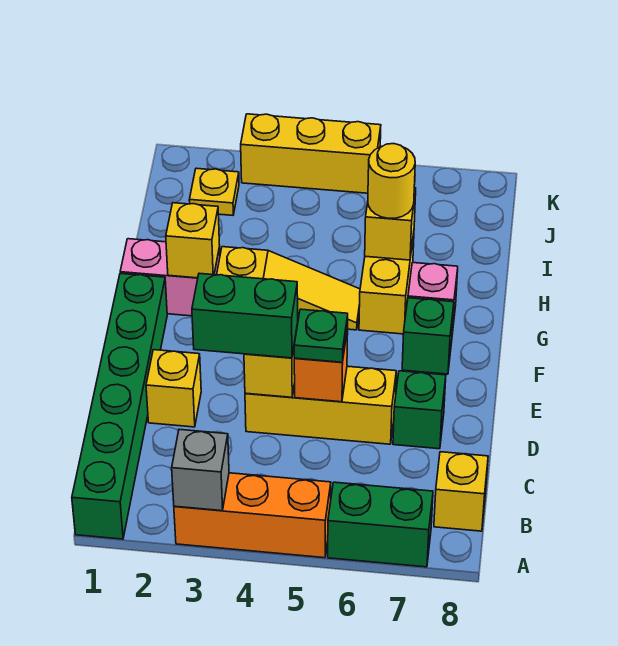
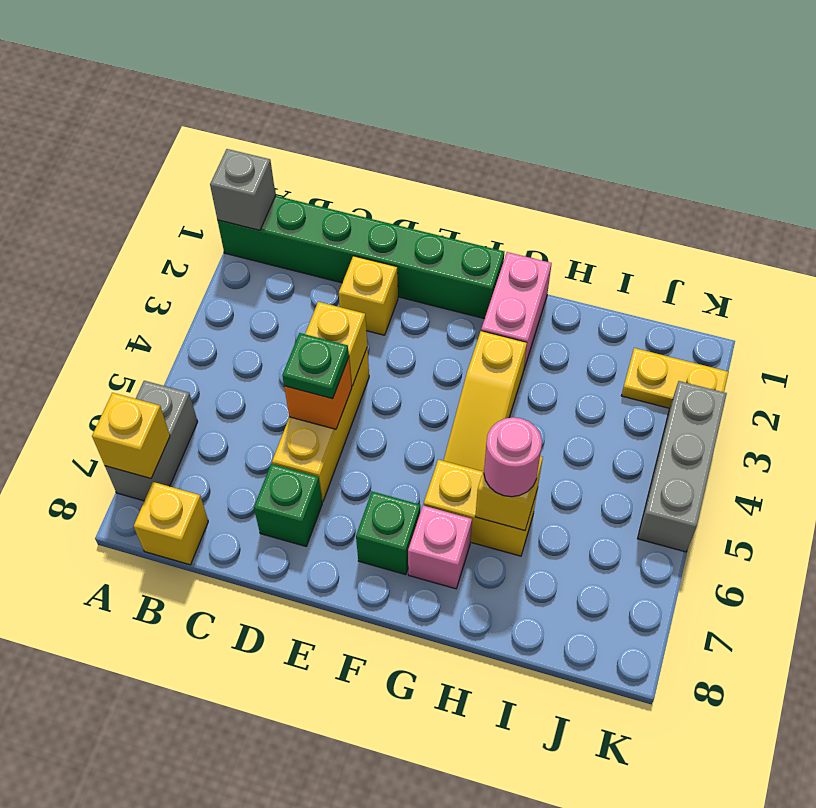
orange brick A3:A5 level 1 -> none
grey brick A3 level 2 -> grey brick A1 level 2
green brick A6:A7 level 1 -> grey brick A6:A7 level 1
green brick D3:D4 level 3 -> none
yellow brick G2 level 2 -> yellow brick A7 level 2
yellow round brick H6 level 3 -> pink round brick H6 level 3
yellow plate J2 level 1 -> yellow plate J2:K2 level 1
yellow brick K3:K5 level 1 -> grey brick K3:K5 level 1

